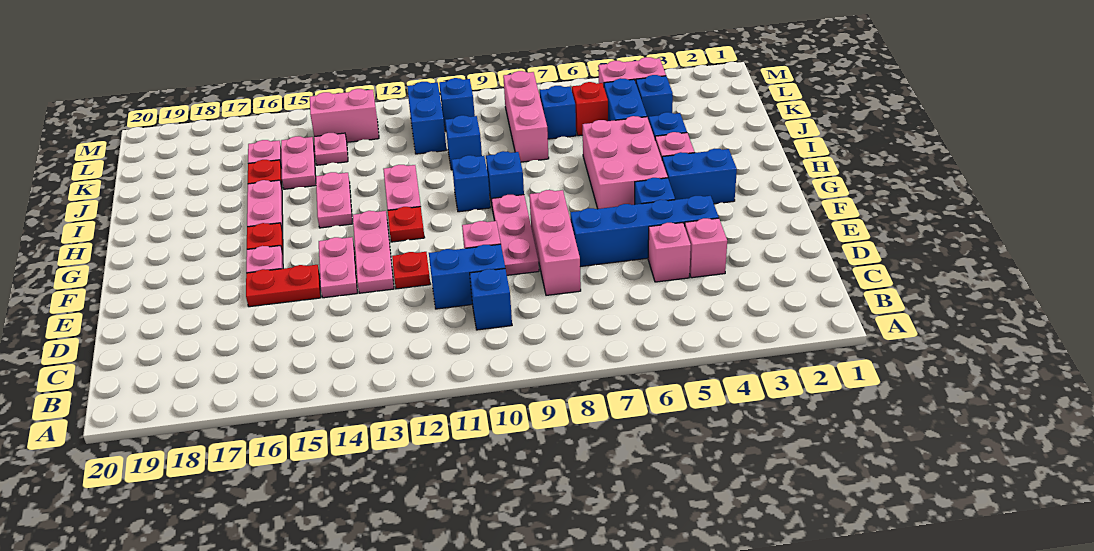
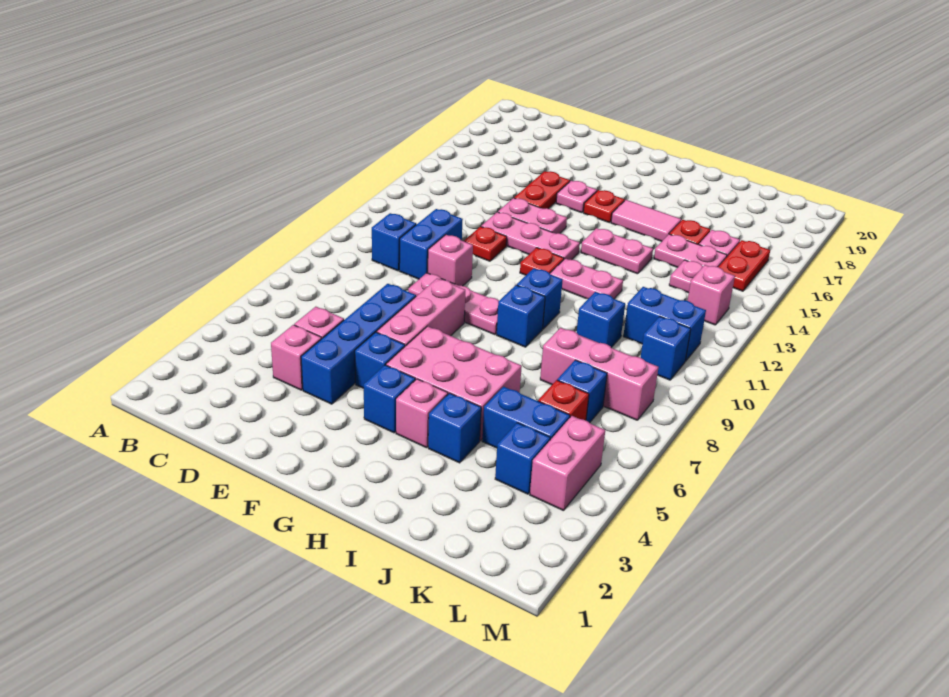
pink brick D8:F8 level 1 -> pink brick F6:F8 level 1
blue brick G3:G4 level 1 -> blue brick G4 level 1
pink plate H16:I16 level 1 -> pink tile H16:I16 level 1
pink brick L13:L14 level 1 -> pink brick L13 level 1
none -> red plate L15:L16 level 1

